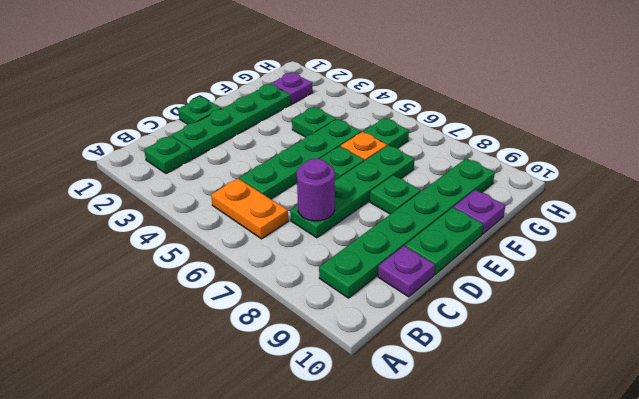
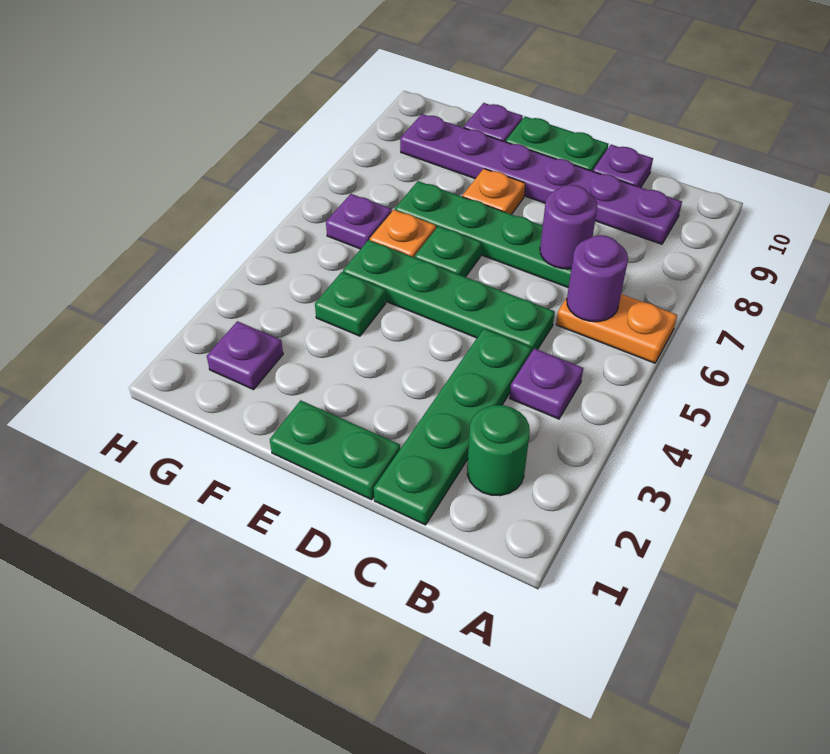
green plate B2 level 1 -> green round brick B2 level 1
none -> purple plate B4 level 1
orange plate B5:B6 level 1 -> orange plate A6:B6 level 1
none -> purple round brick B6 level 2
green plate B9:G9 level 1 -> purple plate B9:G9 level 1
green plate C2:F2 level 1 -> green plate C1:C4 level 1
green plate D1 level 1 -> green plate D1:E1 level 1
green plate E8 level 1 -> orange plate E8 level 1
green plate G6 level 1 -> purple plate G6 level 1

